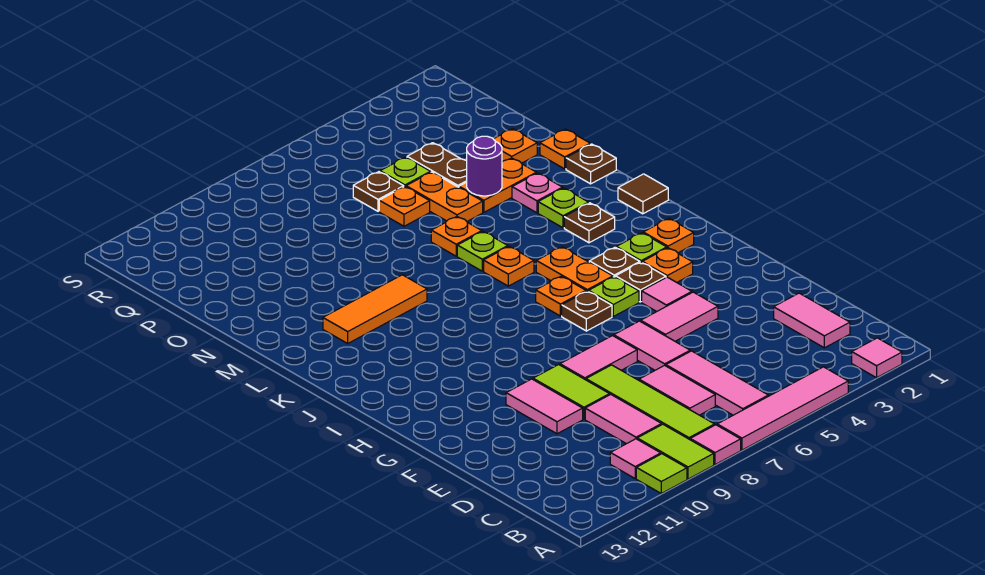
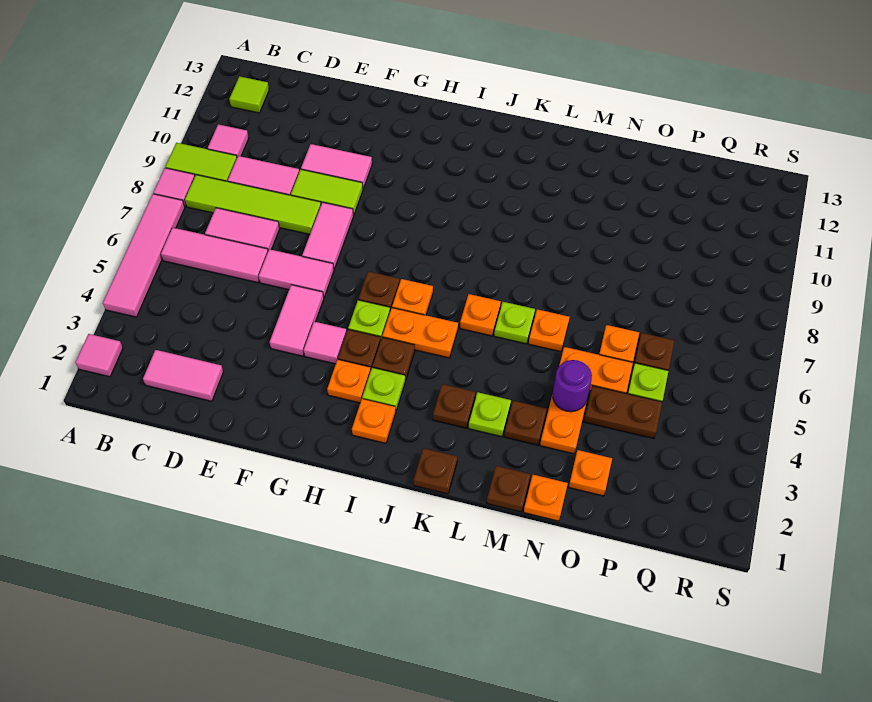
lime tile A10 level 1 -> lime tile B12 level 1
brown tile K1 level 1 -> brown plate K1 level 1
orange tile L9:L11 level 1 -> none
pink plate M3 level 1 -> brown plate M3 level 1

